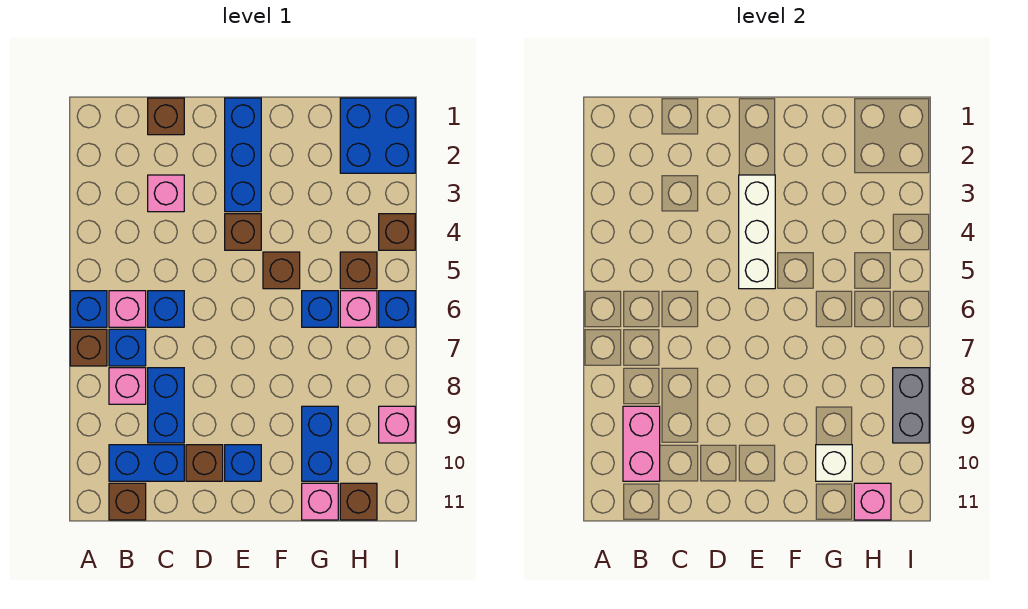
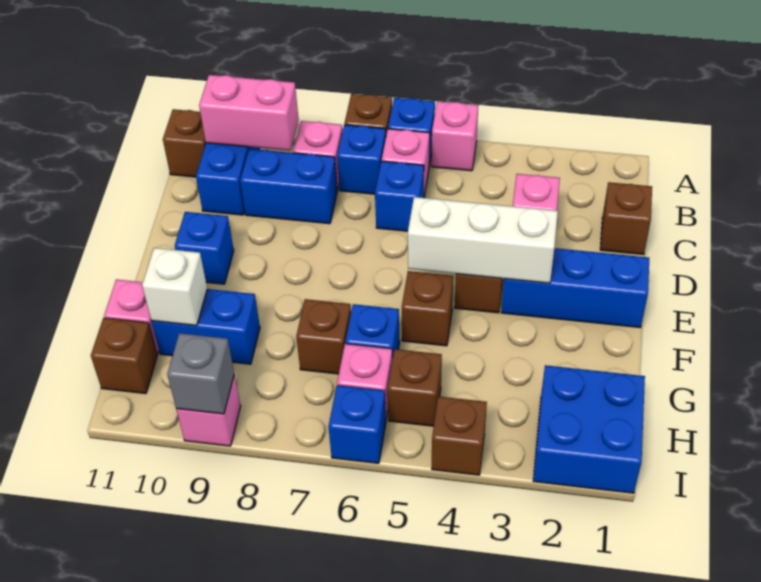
brown brick D10 level 1 -> brown brick G7 level 1
pink brick H11 level 2 -> pink brick A5 level 1
grey brick I8:I9 level 2 -> grey brick I9 level 2

